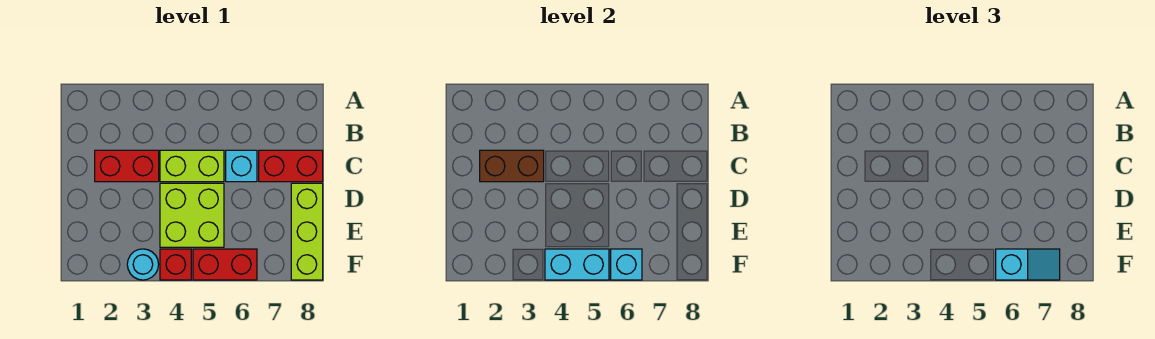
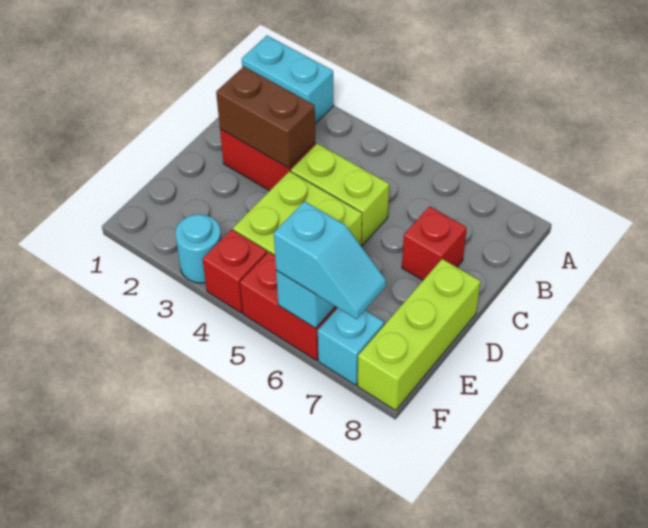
cyan brick C6 level 1 -> cyan brick F7 level 1
red brick C7:C8 level 1 -> red brick C7 level 1
cyan brick F4:F5 level 2 -> cyan brick A1:A2 level 1

